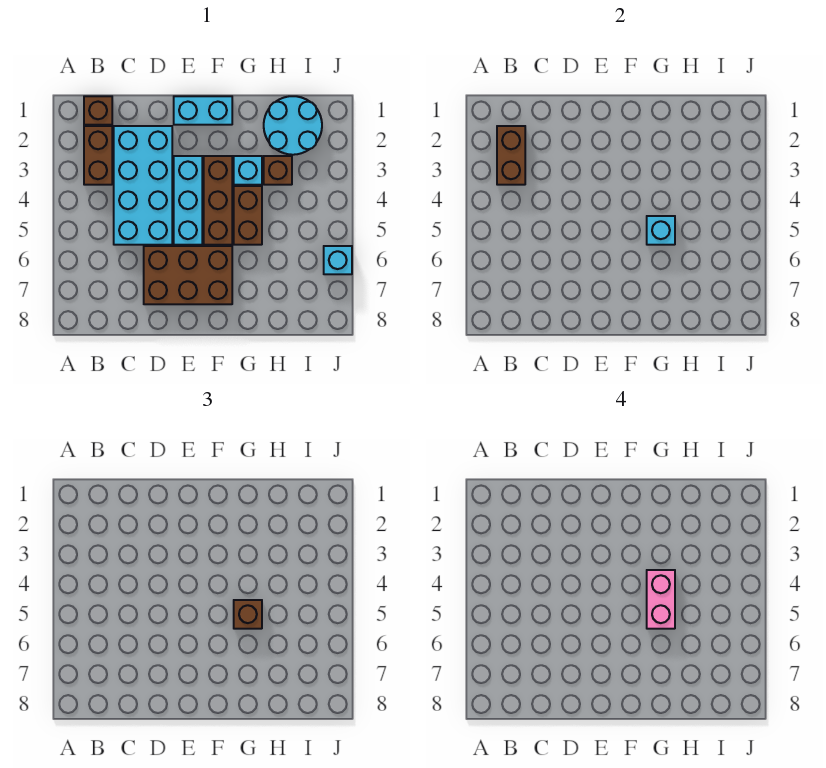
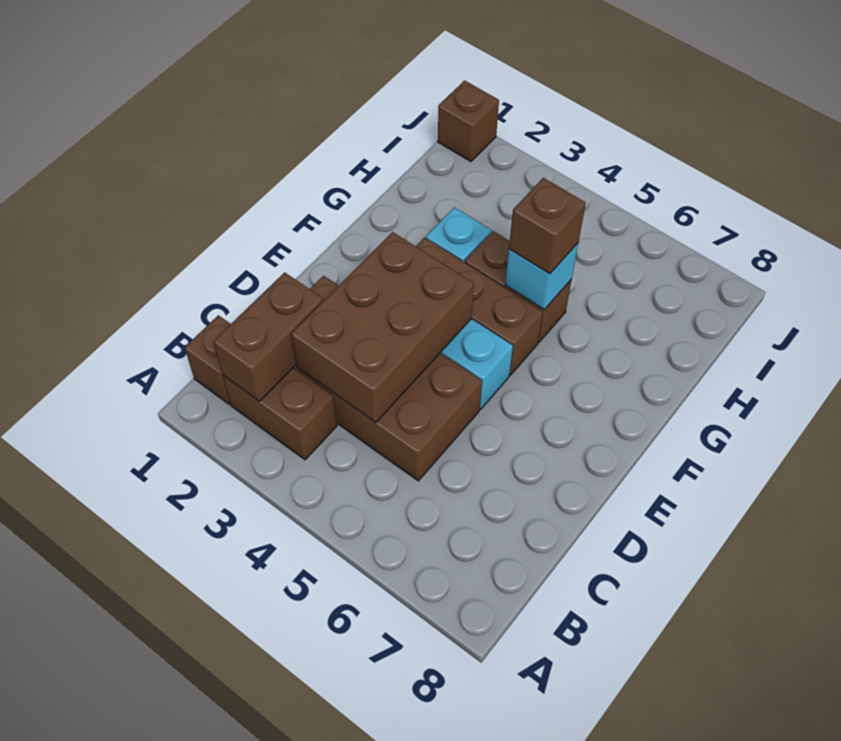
brown brick B2:B3 level 2 -> brown brick B2:C2 level 2
cyan brick C2:D5 level 1 -> brown brick C2:D5 level 1
brown brick D6:F7 level 1 -> brown brick C3:E4 level 2
cyan brick E1:F1 level 1 -> none
pink brick G4:G5 level 4 -> none
cyan round brick H1:I2 level 1 -> none
brown brick H3 level 1 -> brown brick J1 level 1
cyan brick J6 level 1 -> none

